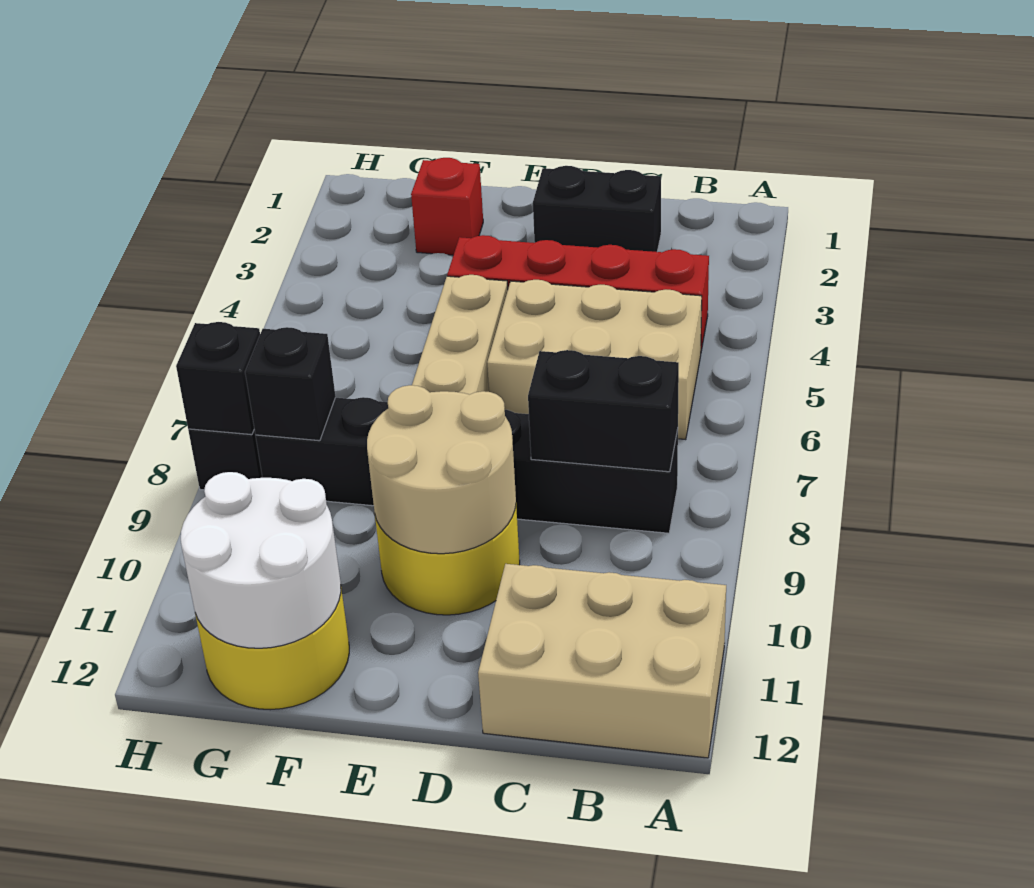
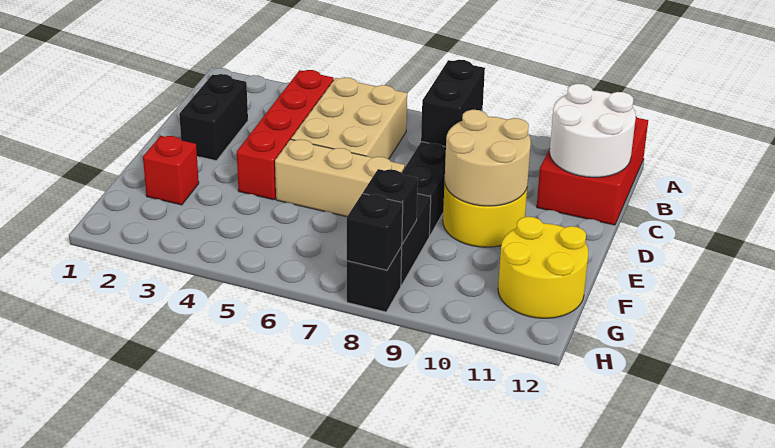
tan brick A11:C12 level 1 -> red brick A11:C12 level 1
white round brick F11:G12 level 2 -> white round brick B11:C12 level 2

